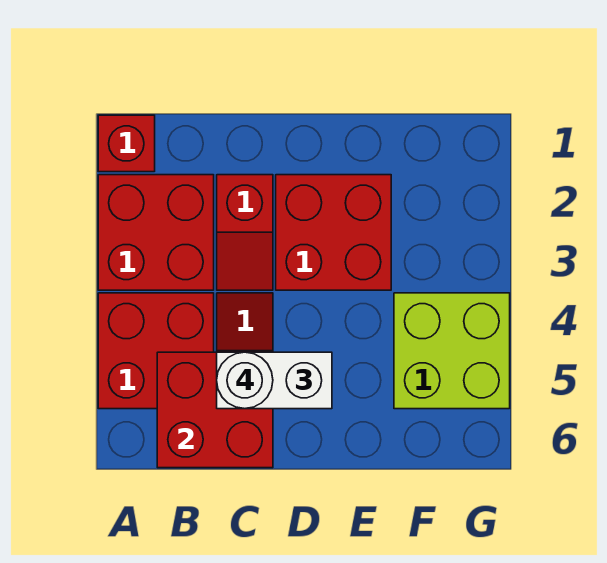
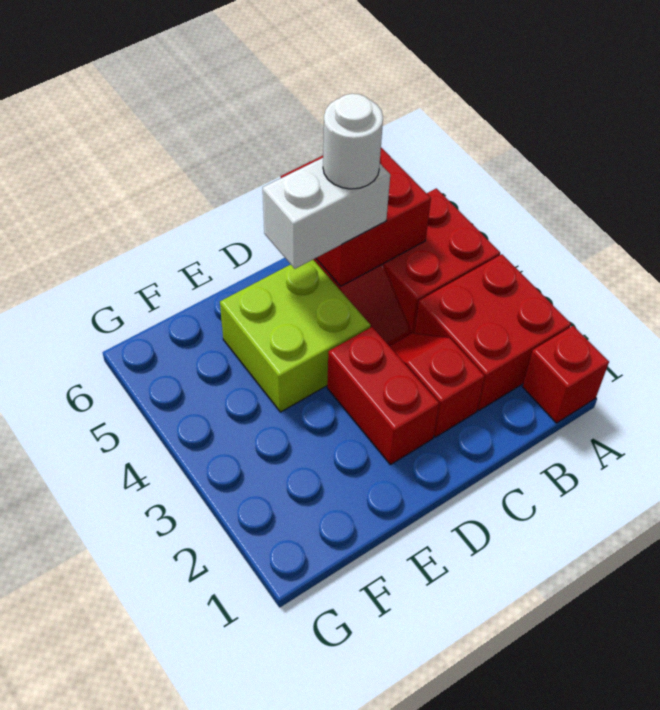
red brick D2:E3 level 1 -> red brick D2:D3 level 1
lime brick F4:G5 level 1 -> lime brick D4:E5 level 1

